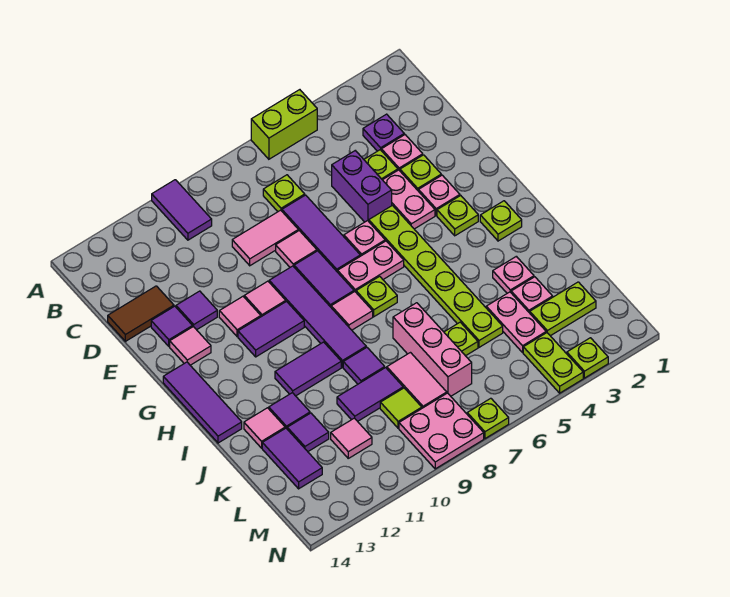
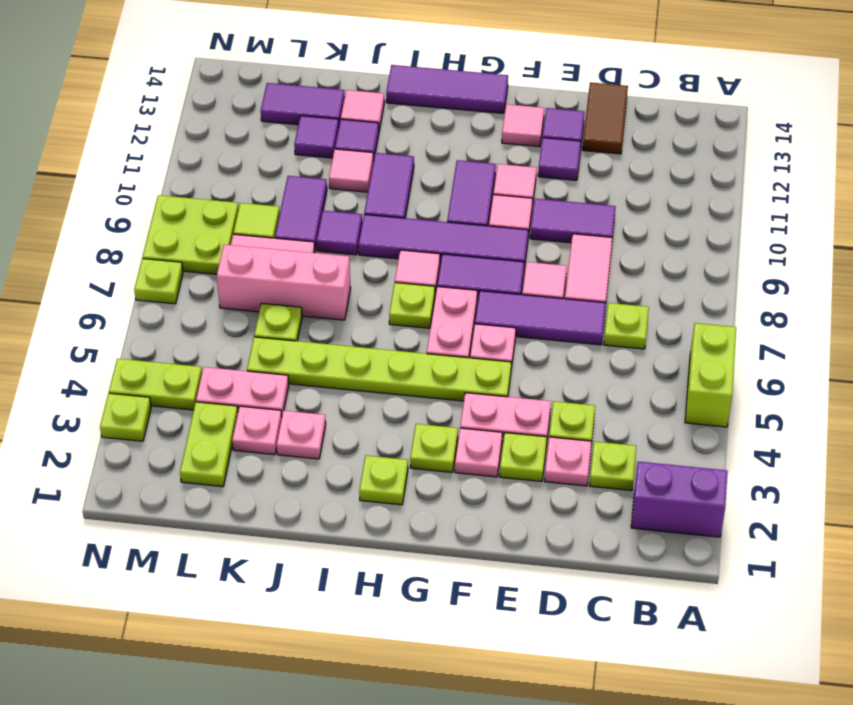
purple tile A10:B10 level 1 -> purple tile D10:E10 level 1
purple plate C3 level 1 -> lime plate C3 level 1
purple brick D5:E5 level 1 -> purple brick A2:B2 level 1
pink tile L11 level 1 -> pink tile J11 level 1
pink plate M8:N9 level 1 -> lime plate M8:N9 level 1

